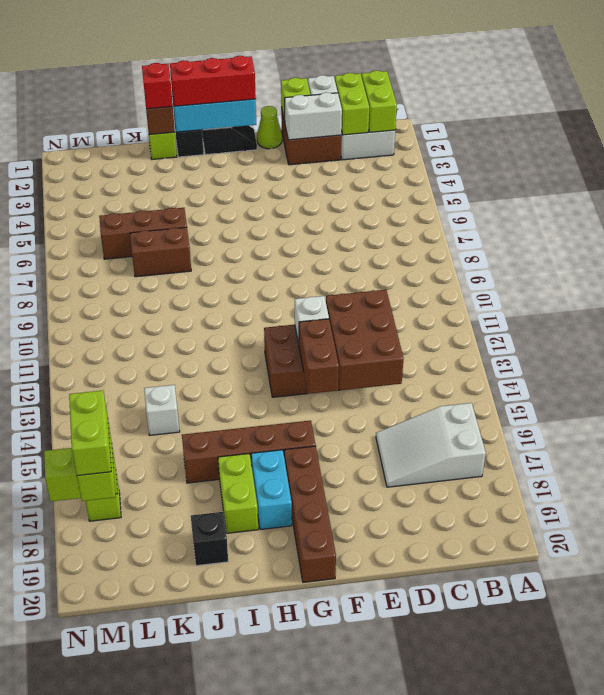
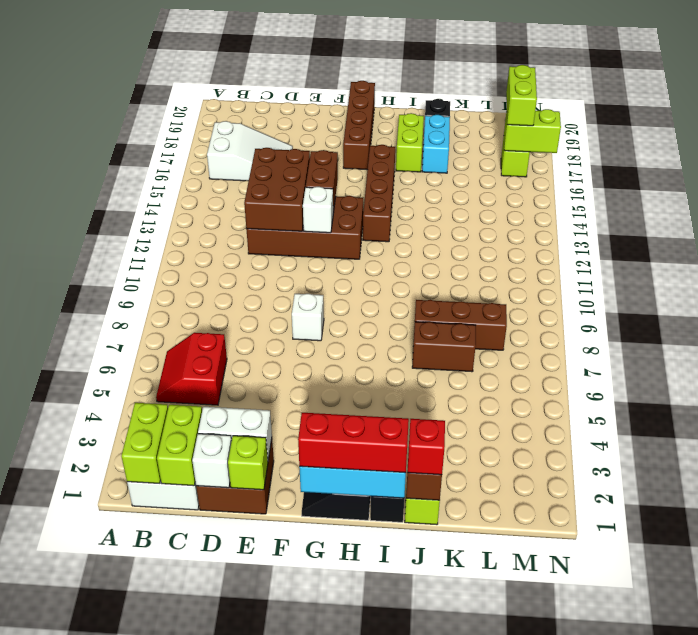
none -> red slope B5:C6 level 1 top C
lime cone F1 level 1 -> none
brown brick G16:J16 level 1 -> brown brick H13:H16 level 1
cyan brick H17:H18 level 1 -> cyan brick J17:J18 level 1
brown brick J6:L6 level 1 -> brown brick J8:L8 level 1
white brick K14 level 1 -> white brick F8 level 1
lime brick M17:M18 level 4 -> none

